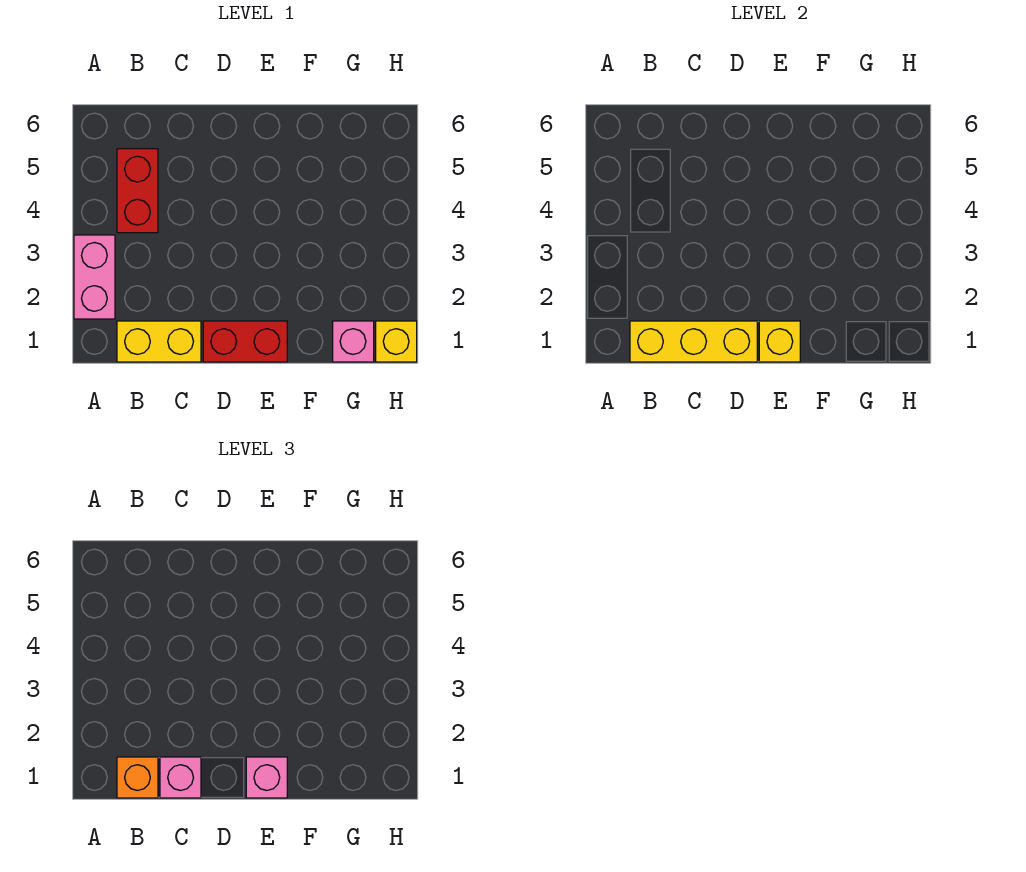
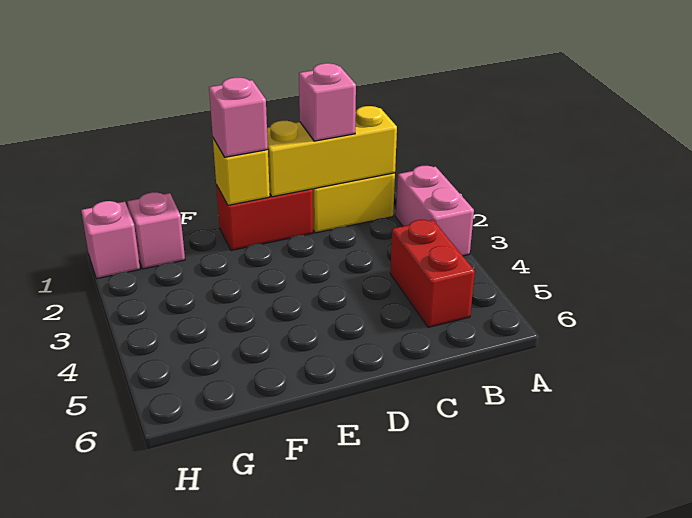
orange brick B1 level 3 -> none
yellow brick H1 level 1 -> pink brick H1 level 1

